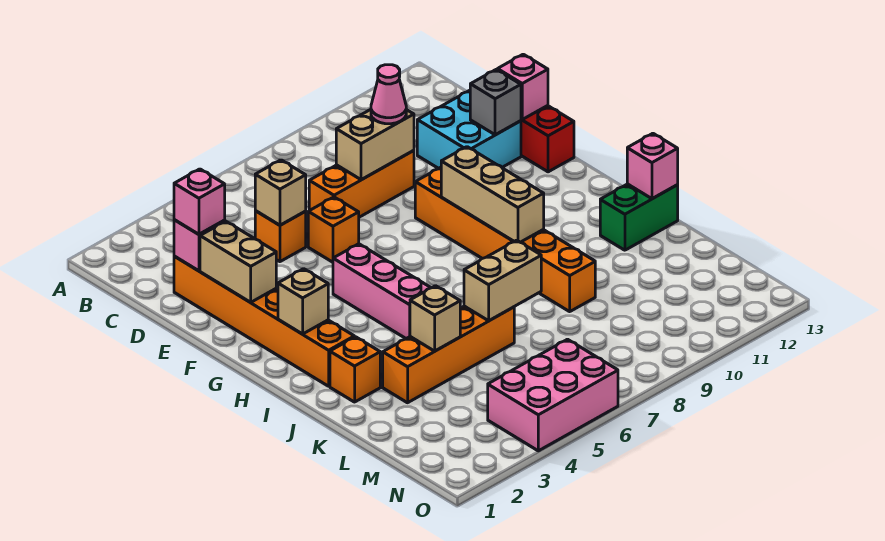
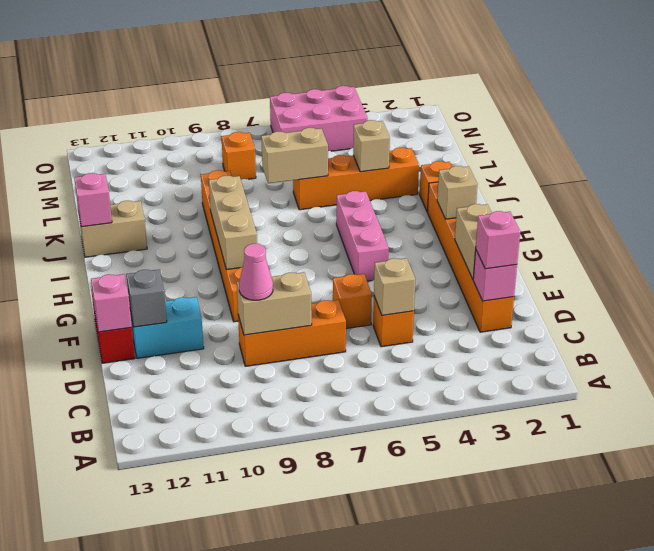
cyan brick D11:E12 level 1 -> cyan brick E11:E12 level 1
green brick J12:J13 level 1 -> tan brick J12:J13 level 1
none -> orange brick M8 level 1

